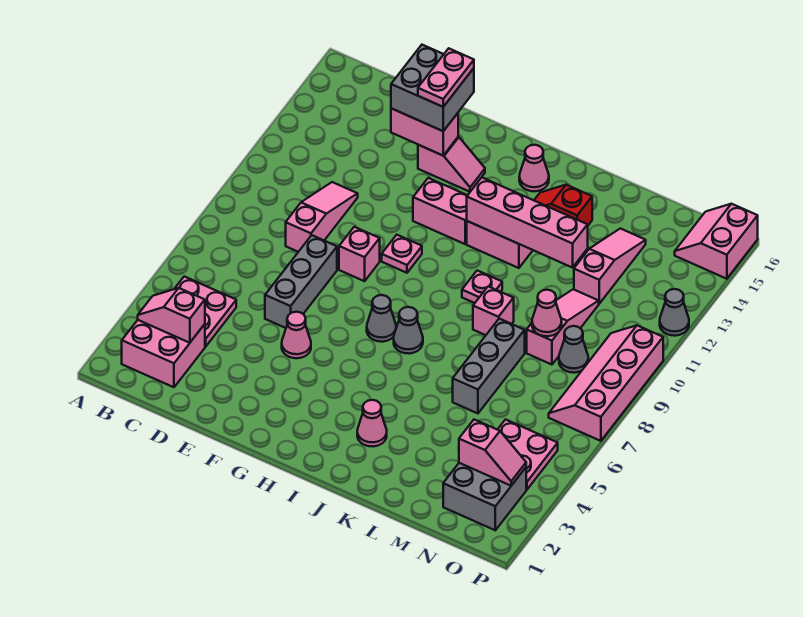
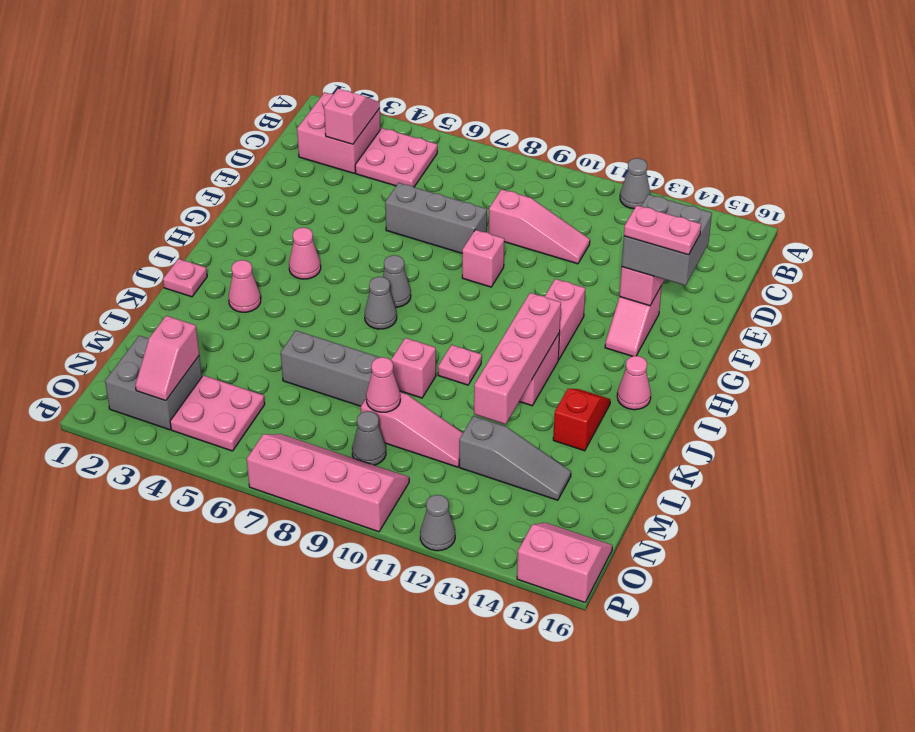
none -> grey cone A12 level 1
pink cone F5 level 1 -> pink cone H4 level 1
pink plate G10 level 1 -> pink plate J1 level 1
pink slope M12:M14 level 1 top 12 -> grey slope M12:M14 level 1 top 12

